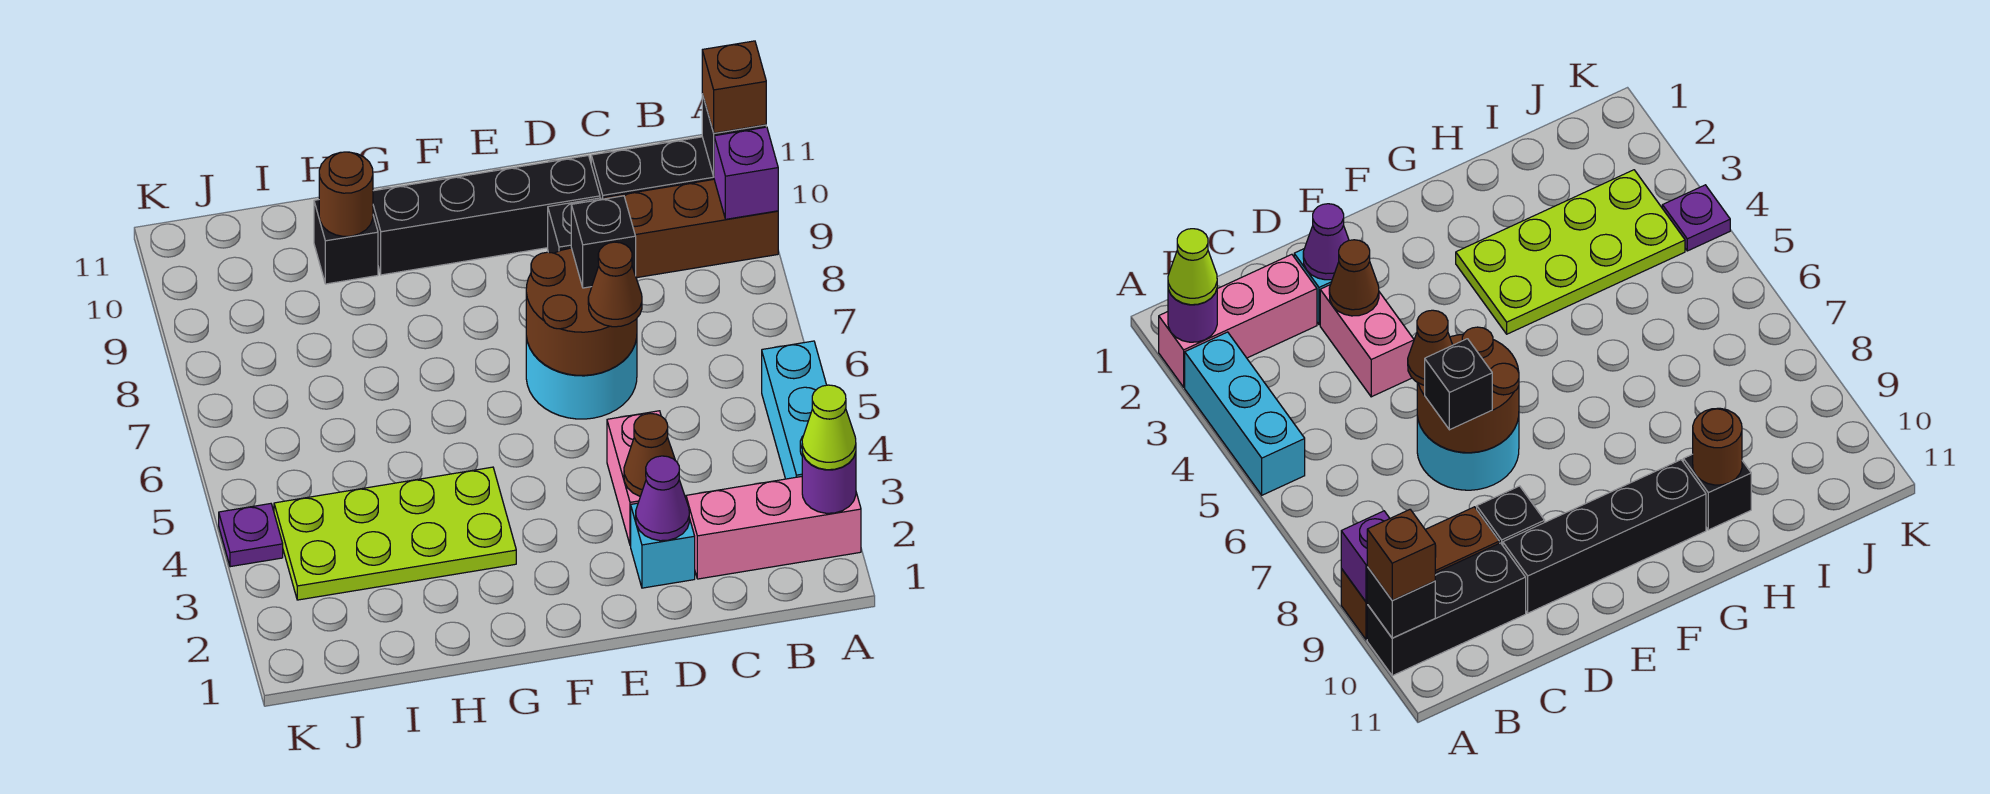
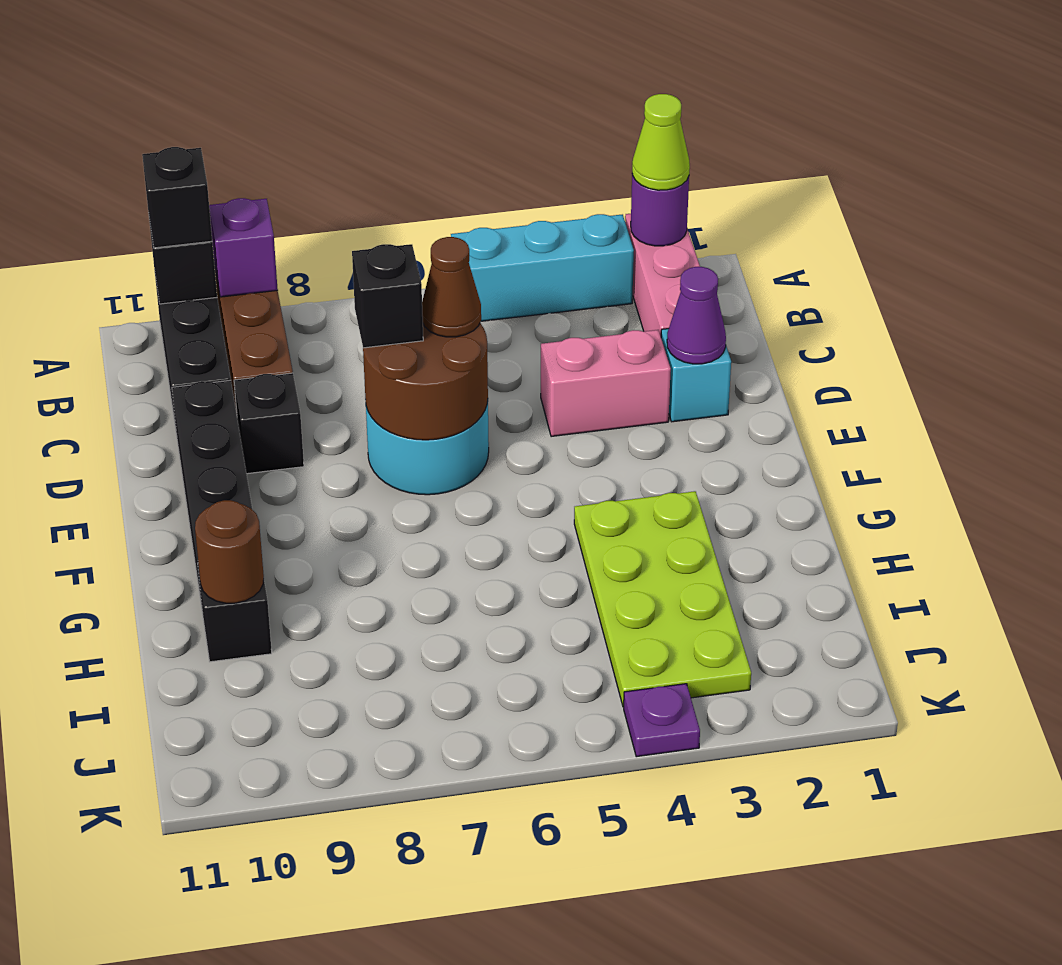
brown brick A10 level 3 -> black brick A10 level 3
brown cone D3 level 2 -> none

